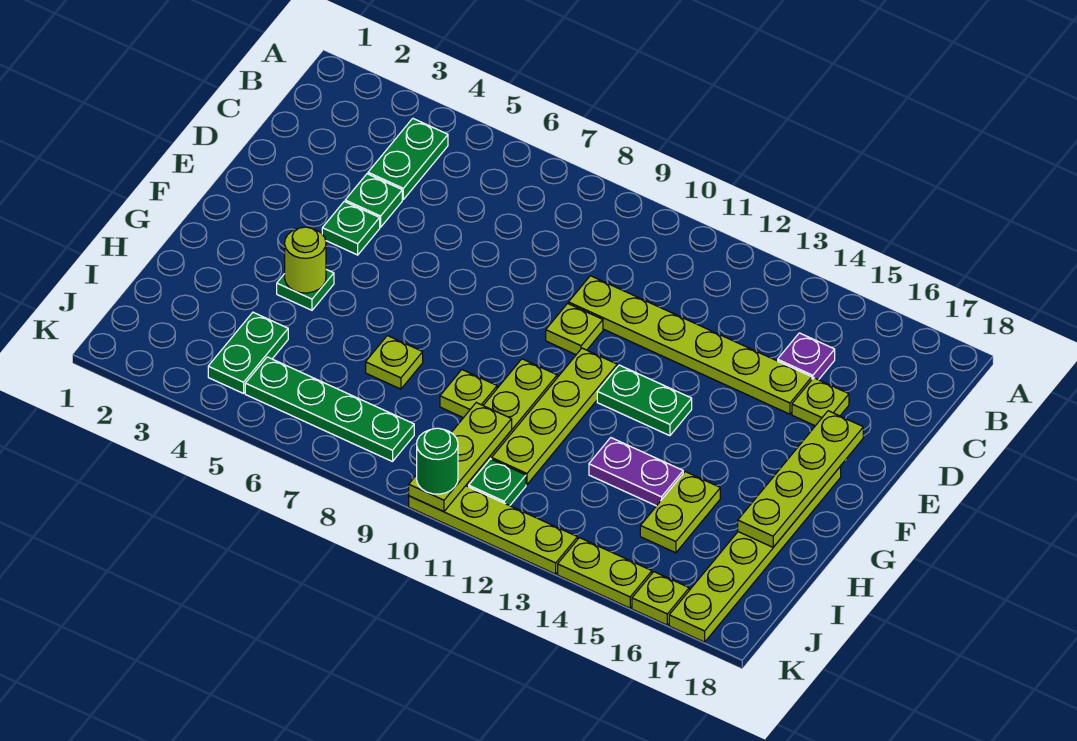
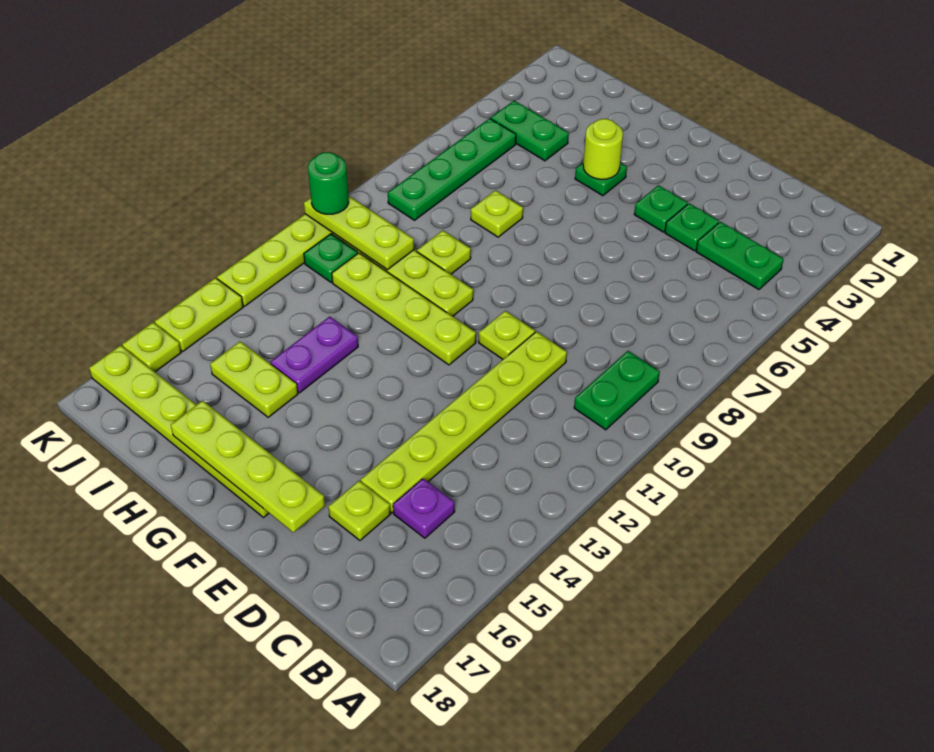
green plate F12:F13 level 1 -> green plate B9:B10 level 1

